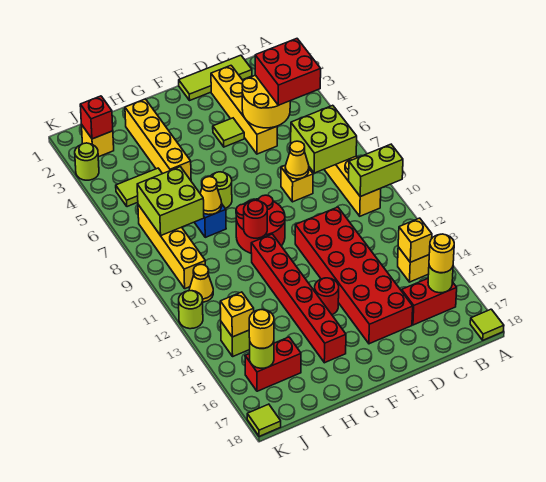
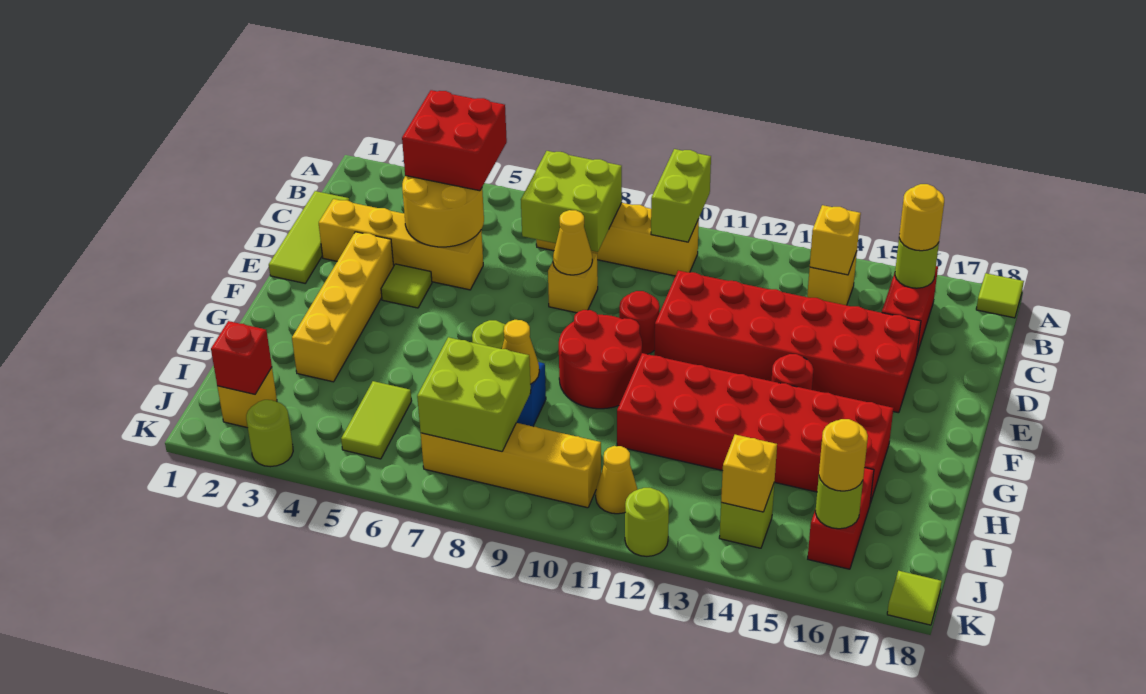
red round brick G10 level 2 -> red round brick E10 level 1
red brick G11:G16 level 1 -> red brick G11:H16 level 1
yellow brick H2:H5 level 1 -> yellow brick E3:H3 level 1

